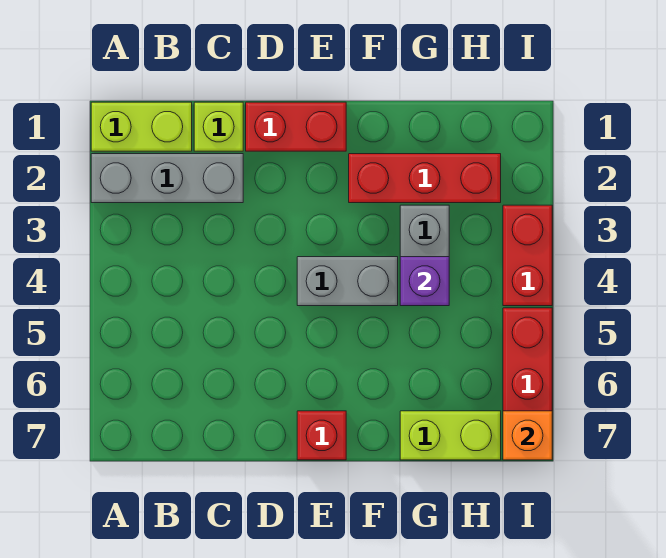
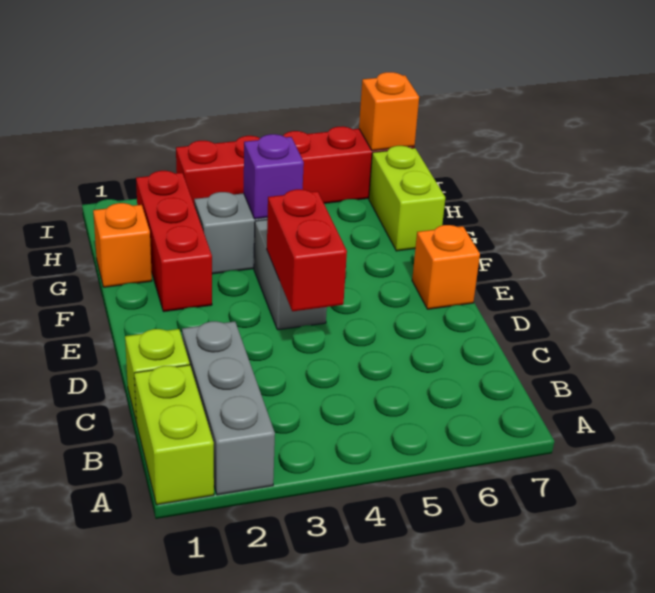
red brick D1:E1 level 1 -> red brick D4:E4 level 2
red brick E7 level 1 -> orange brick E7 level 1
none -> orange brick G1 level 1

